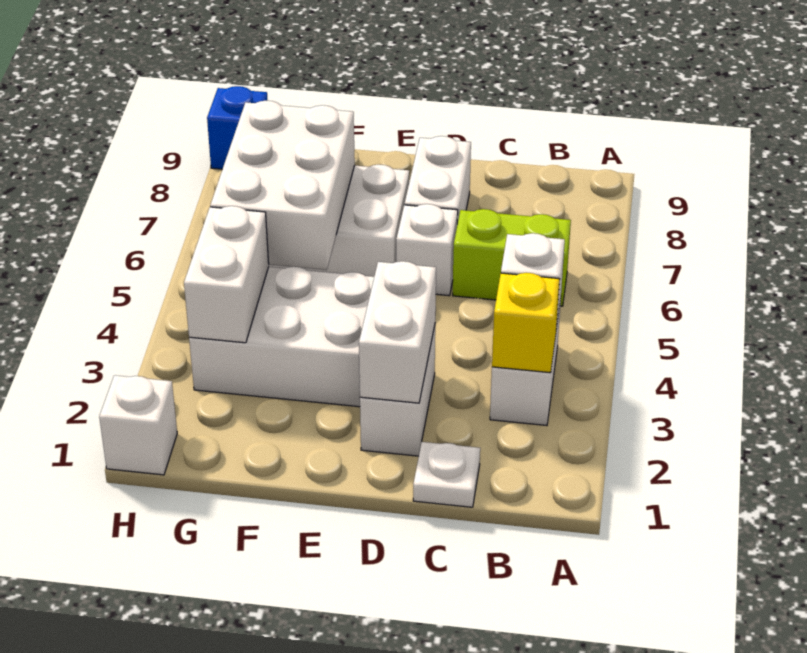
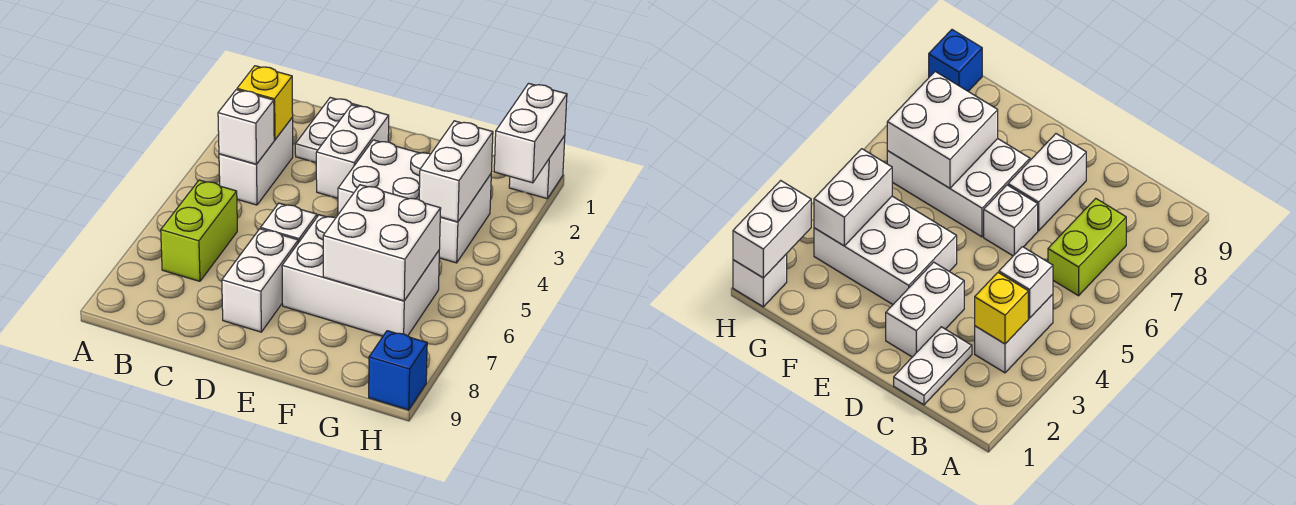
lime brick B6:C6 level 1 -> lime brick B6:B7 level 1
white plate C1 level 1 -> white plate C1:C2 level 1
white brick D2:D3 level 2 -> white brick H1:H2 level 2
white brick F5:G7 level 2 -> white brick F6:G7 level 2

